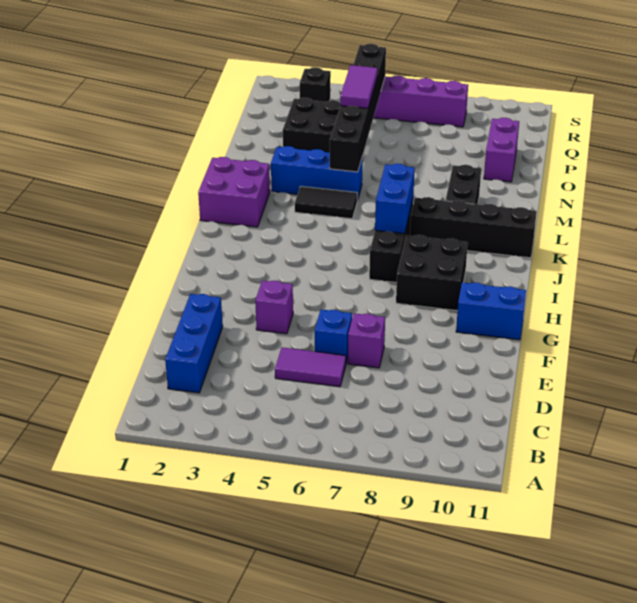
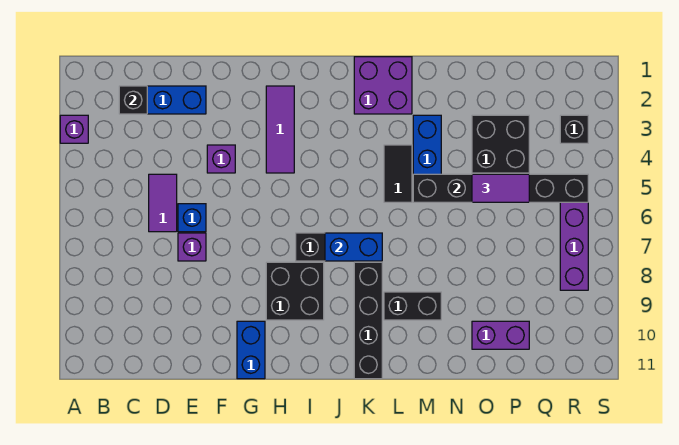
none -> purple brick A3 level 1
none -> black brick C2 level 2
none -> purple tile H2:H4 level 1

